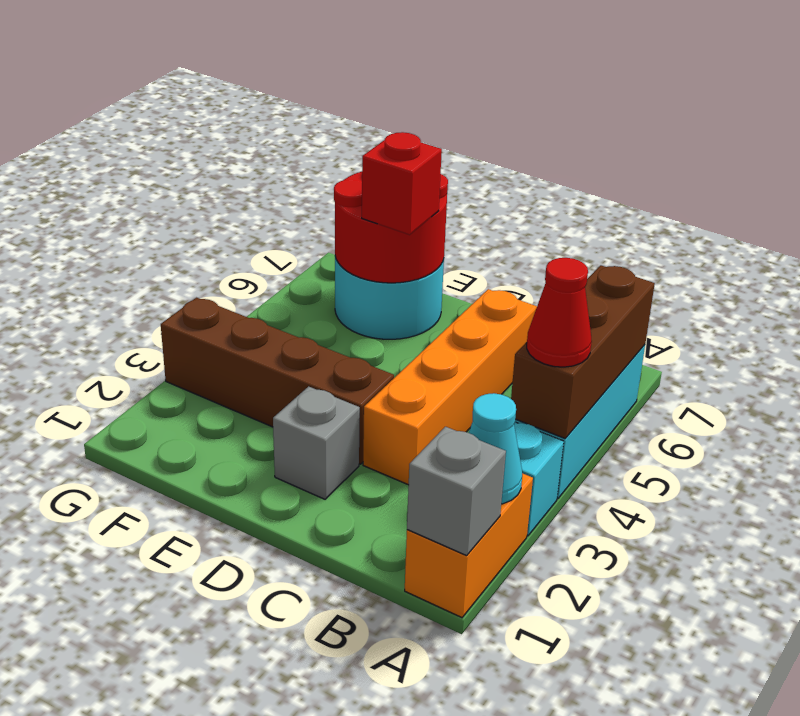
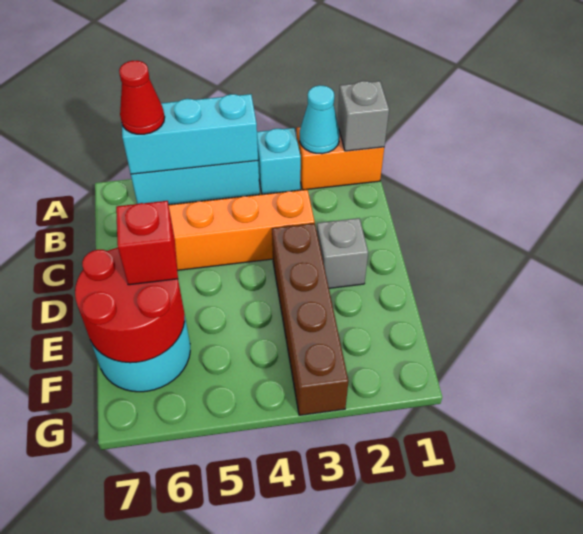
brown brick A4:A6 level 2 -> cyan brick A4:A6 level 2
red cone A4 level 3 -> red cone A6 level 3

